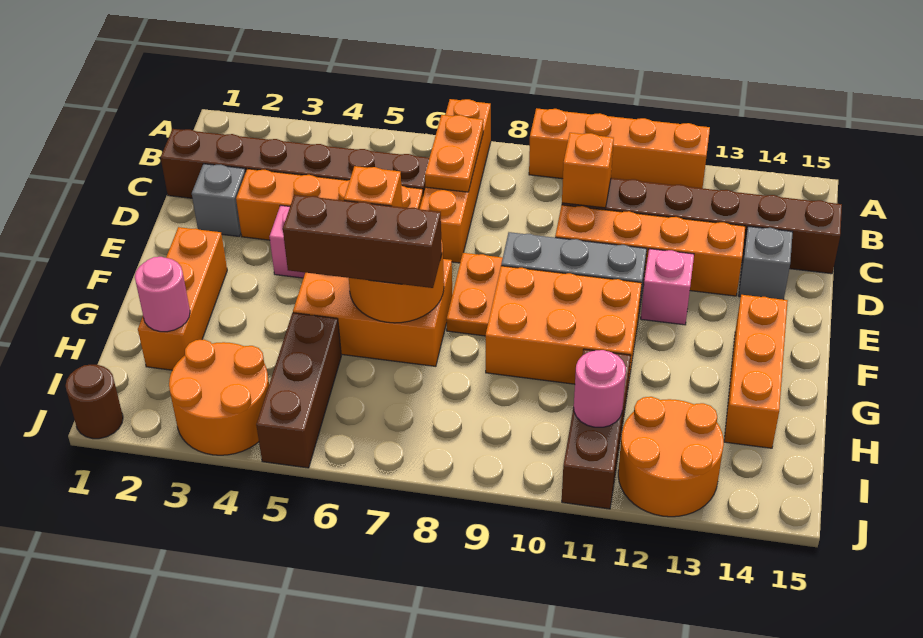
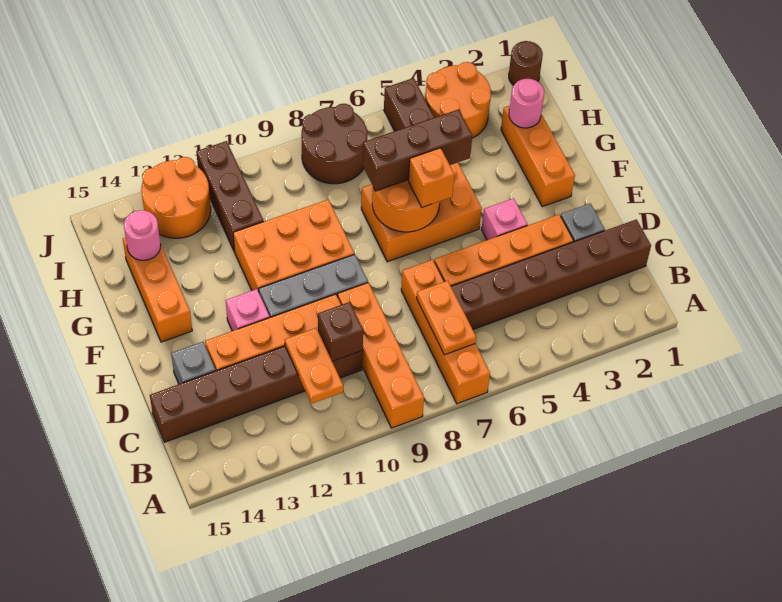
orange brick A9:A12 level 1 -> orange brick A9:D9 level 1
orange brick C10 level 2 -> brown brick C10 level 2
orange plate E8:F8 level 1 -> orange plate B11:C11 level 2
none -> brown round brick I7:J8 level 1
pink round brick I11 level 2 -> pink round brick H14 level 2

